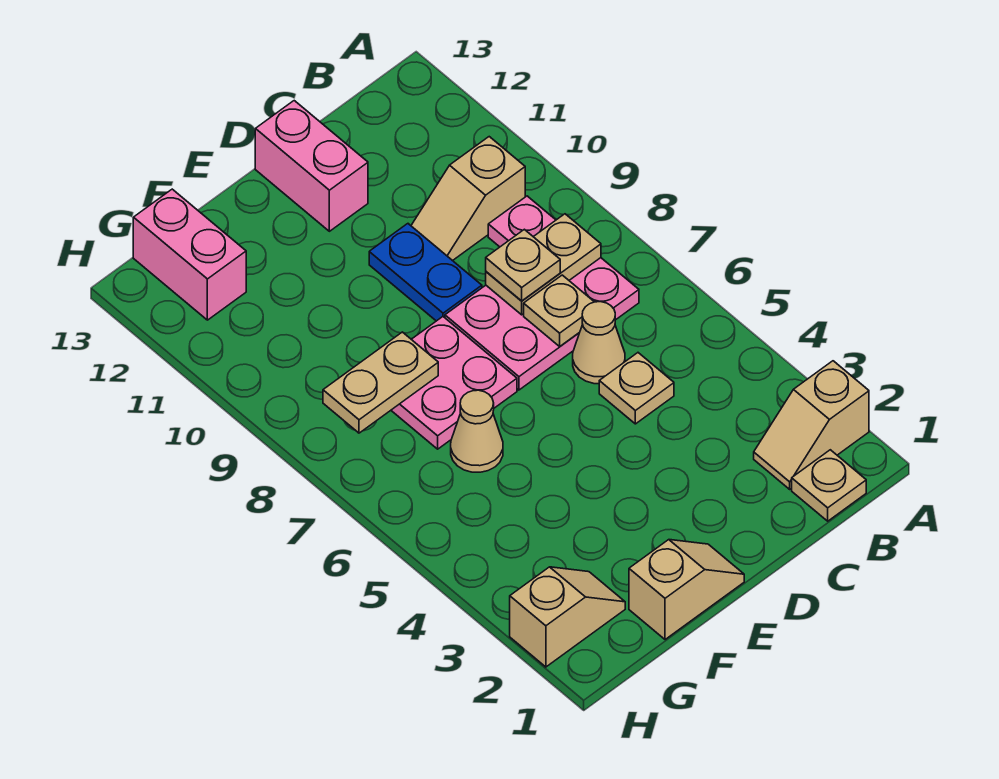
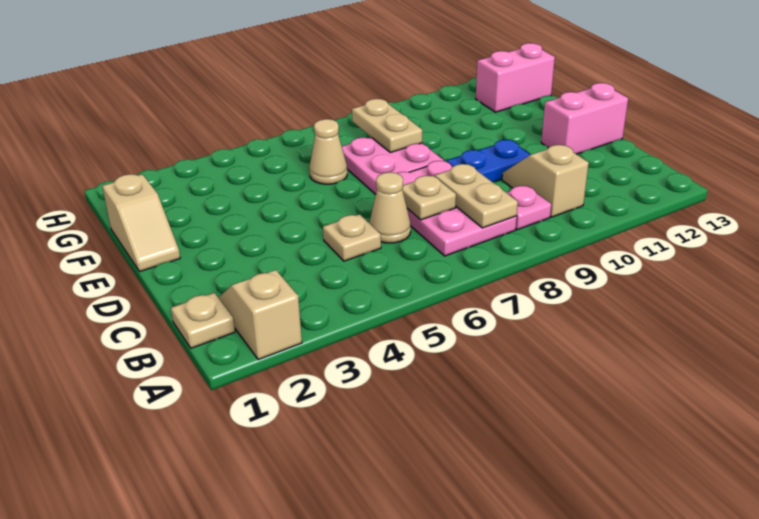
tan plate C8 level 3 -> none
tan slope G2:H2 level 1 top H -> none

